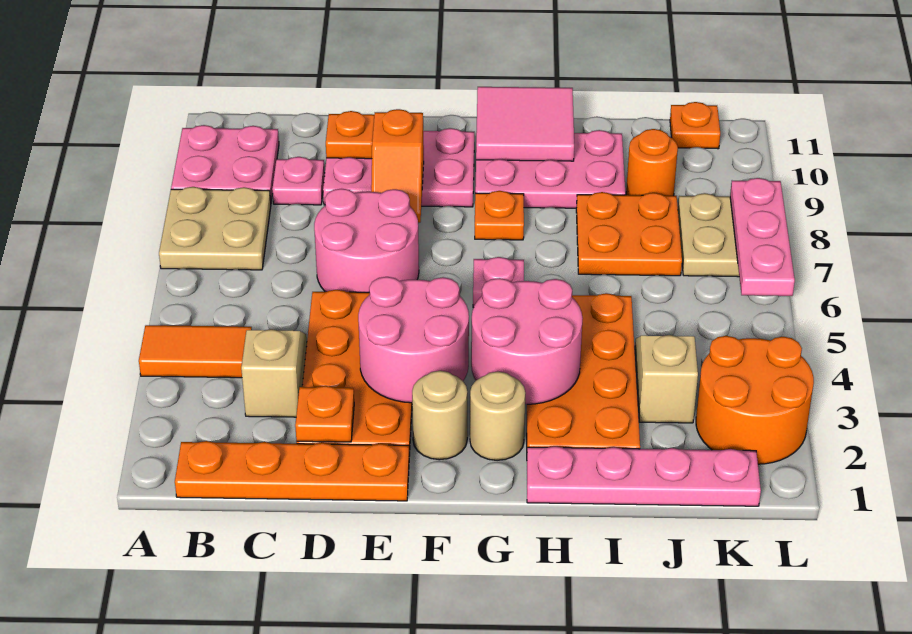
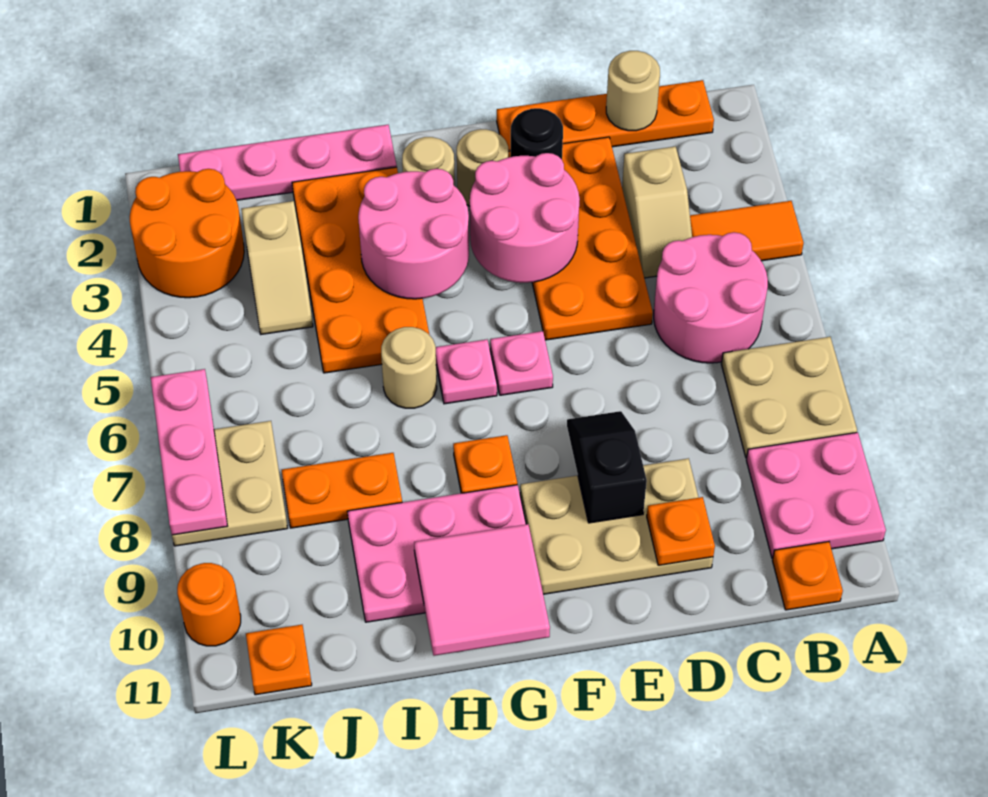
none -> tan round brick C1 level 2
pink plate C9 level 1 -> pink plate F6 level 1
orange plate D2 level 2 -> orange plate B11 level 1
pink round brick D6:E7 level 1 -> pink round brick B5:C6 level 1
pink plate D9:F10 level 1 -> tan plate D9:F10 level 1
none -> black round brick E2 level 2
orange slope E8:E9 level 2 top 9 -> black slope E8:E9 level 2 top 9
none -> tan round brick H6 level 1
orange plate I7:J8 level 1 -> orange plate I8:J8 level 1
orange round brick J9 level 1 -> orange round brick L10 level 1

